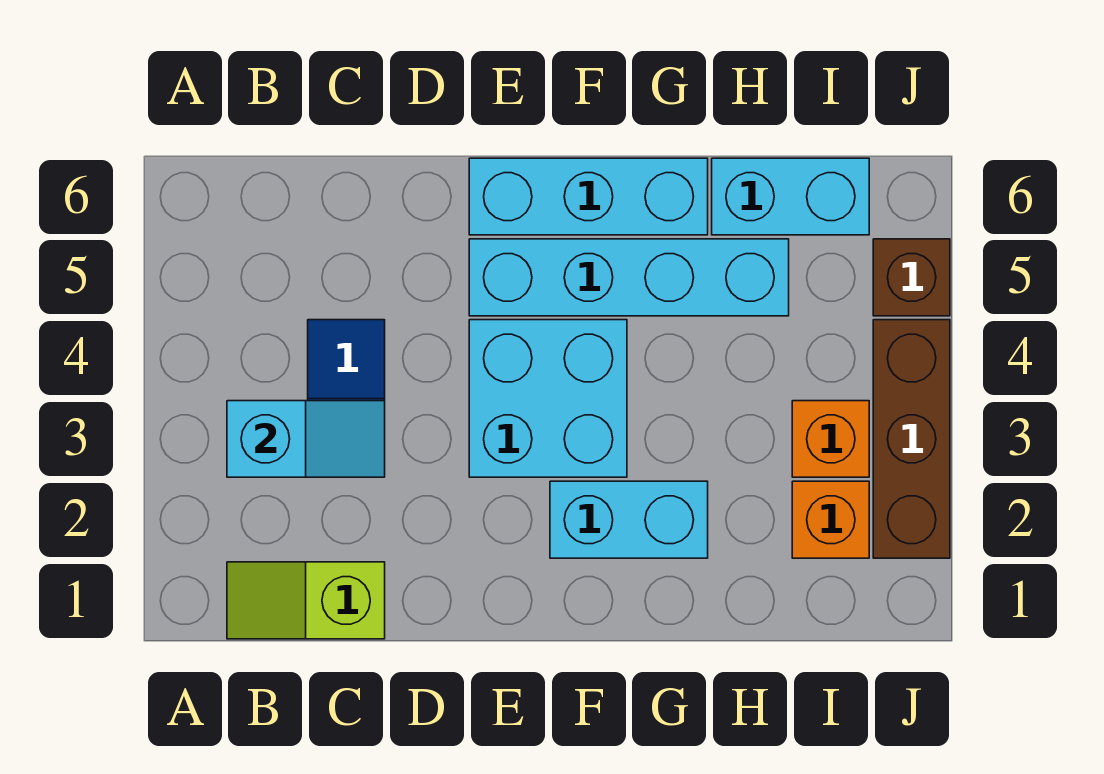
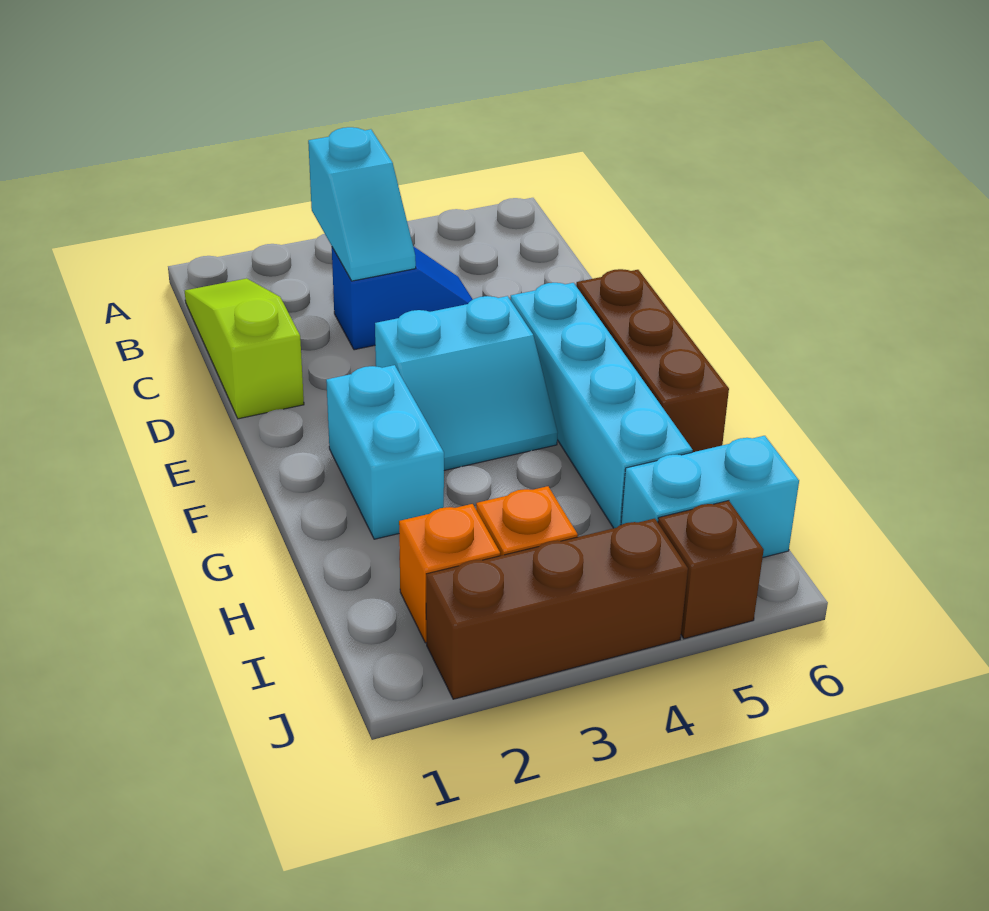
lime slope B1:C1 level 1 top C -> lime slope B1:D1 level 1 top D
cyan brick E3:F4 level 1 -> cyan slope E3:F4 level 1 top E
cyan brick E6:G6 level 1 -> brown brick E6:G6 level 1
cyan brick H6:I6 level 1 -> cyan brick I5:I6 level 1

